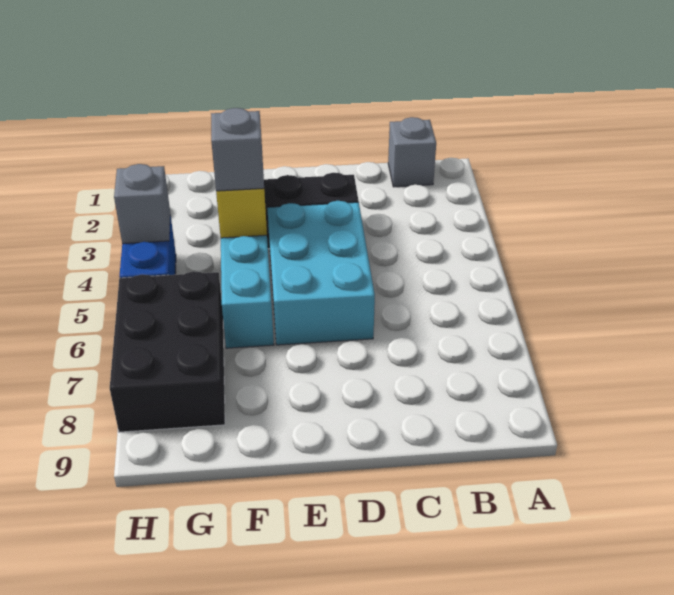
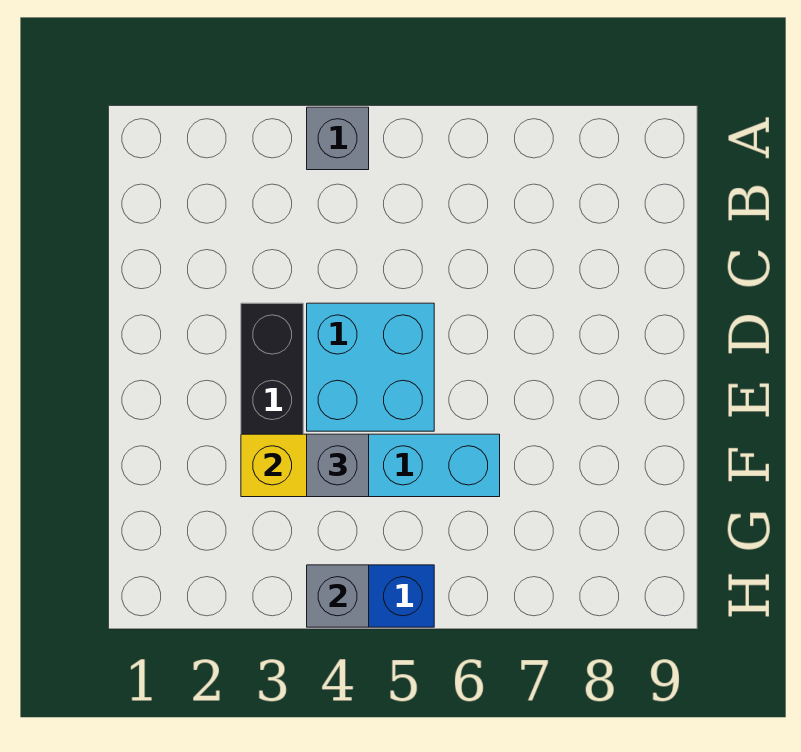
grey brick B1 level 1 -> grey brick A4 level 1
cyan brick D4:E6 level 1 -> cyan brick D4:E5 level 1
black brick G6:H8 level 1 -> none

